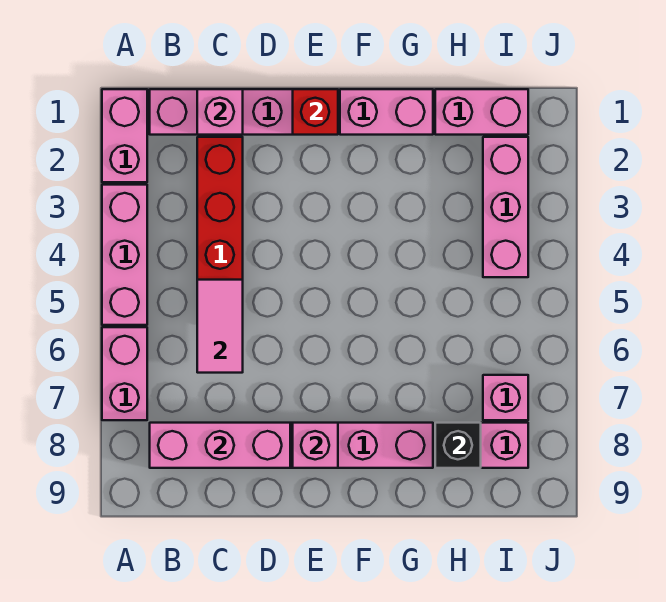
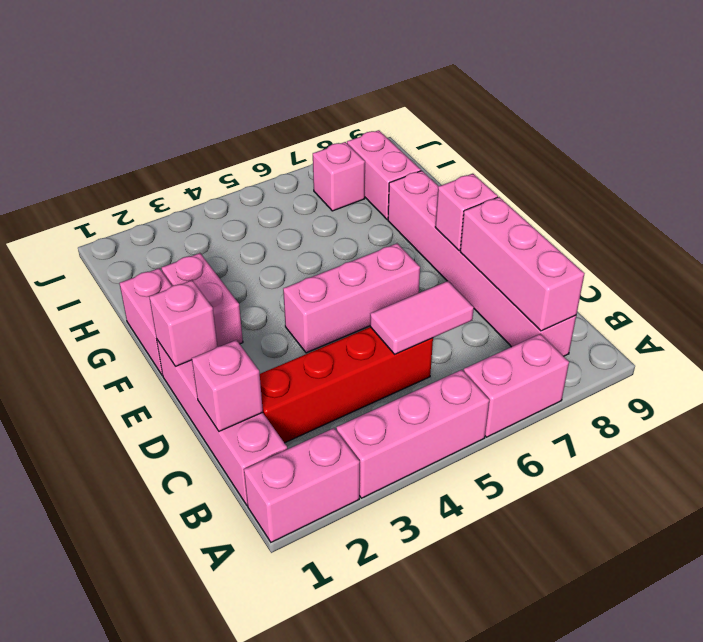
red brick E1 level 2 -> pink brick E1 level 2
pink brick H1:I1 level 1 -> pink brick F2:G2 level 1
black brick H8 level 2 -> none
pink brick I2:I4 level 1 -> pink brick E4:E6 level 1

